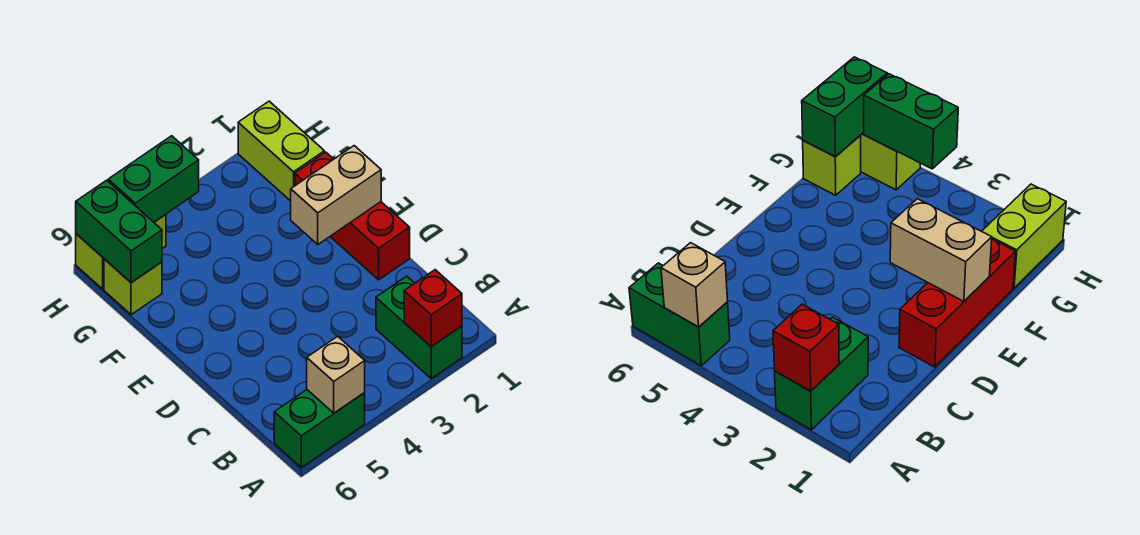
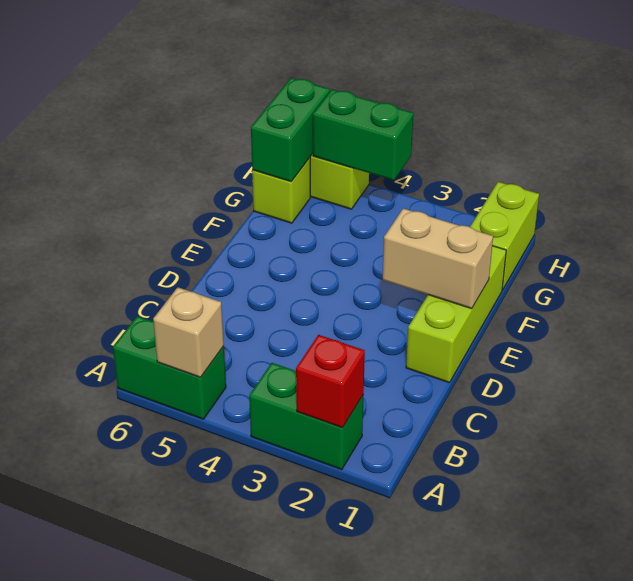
green brick A2:B2 level 1 -> green brick A2:A3 level 1
red brick D1:F1 level 1 -> lime brick D1:F1 level 1

